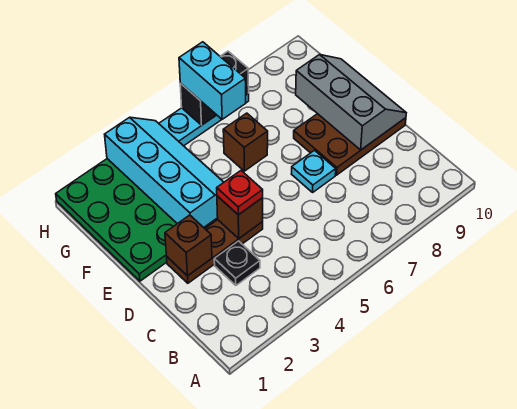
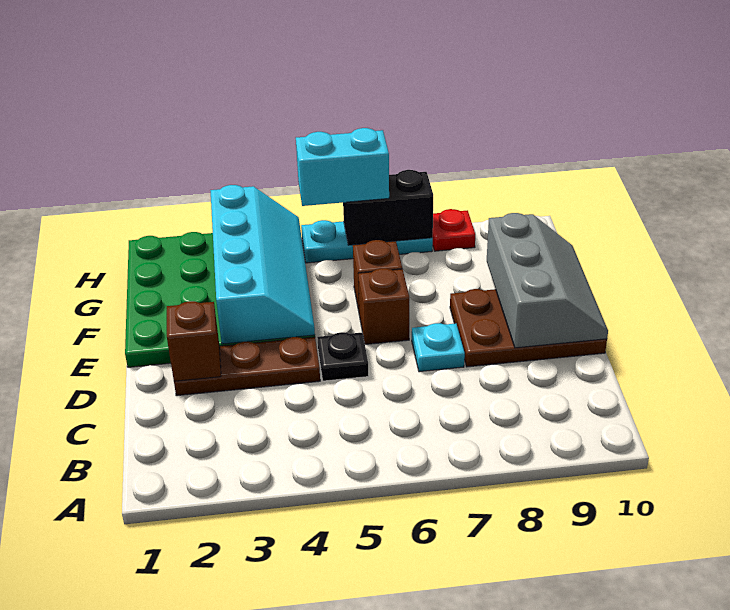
black plate C3 level 1 -> black plate D5 level 1
brown brick D4 level 2 -> brown brick E6 level 1
red plate D4 level 3 -> red plate H8 level 1
cyan brick G6:H6 level 3 -> cyan brick H5:H6 level 3

